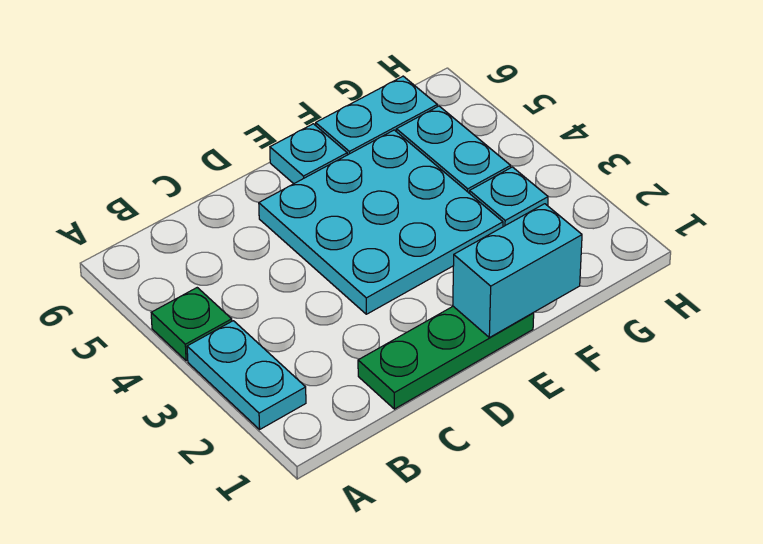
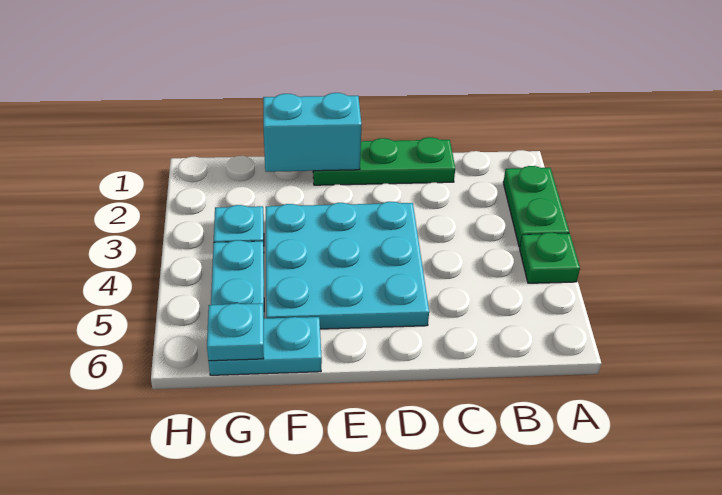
cyan plate A2:A3 level 1 -> green plate A2:A3 level 1
cyan plate E6 level 1 -> cyan plate G6 level 2

